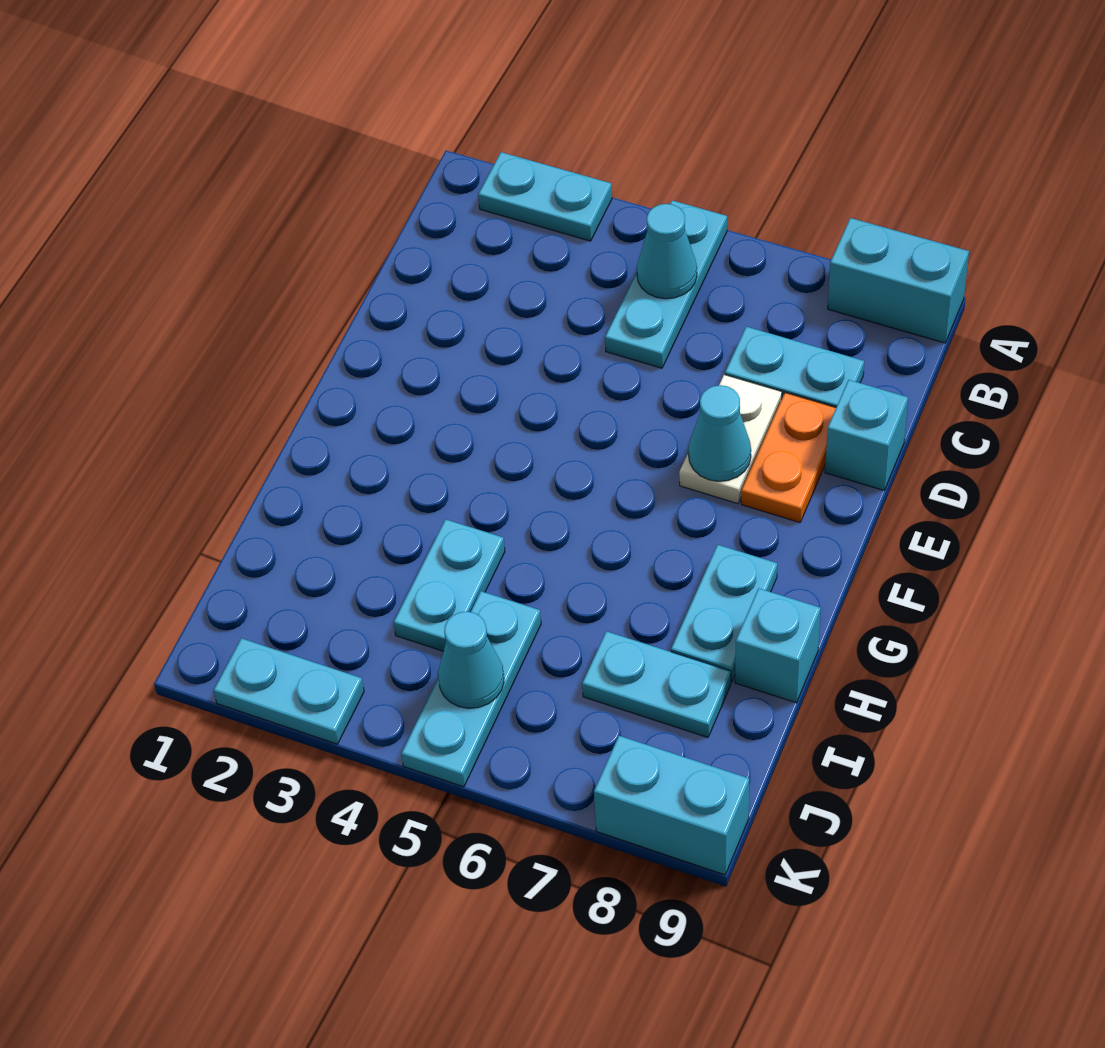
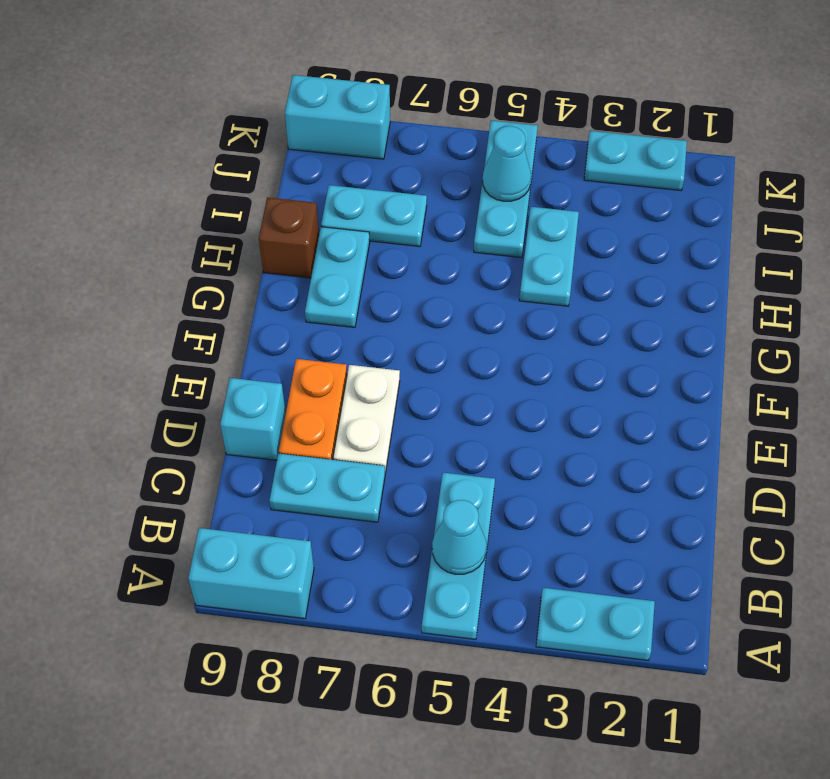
cyan cone E7 level 2 -> none
cyan brick H9 level 1 -> brown brick H9 level 1

